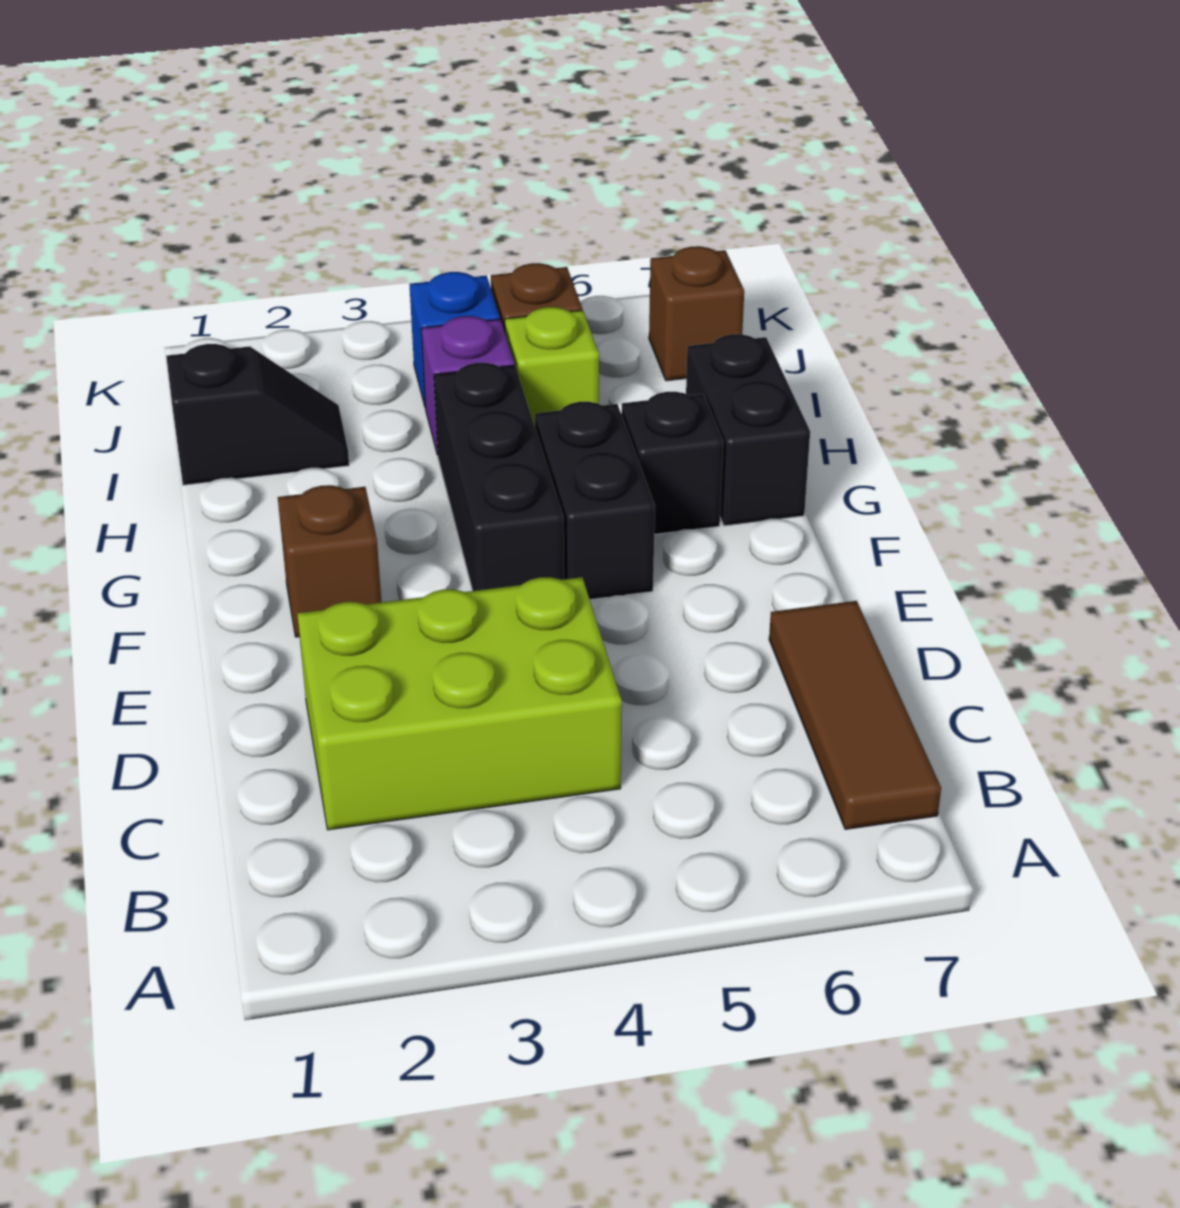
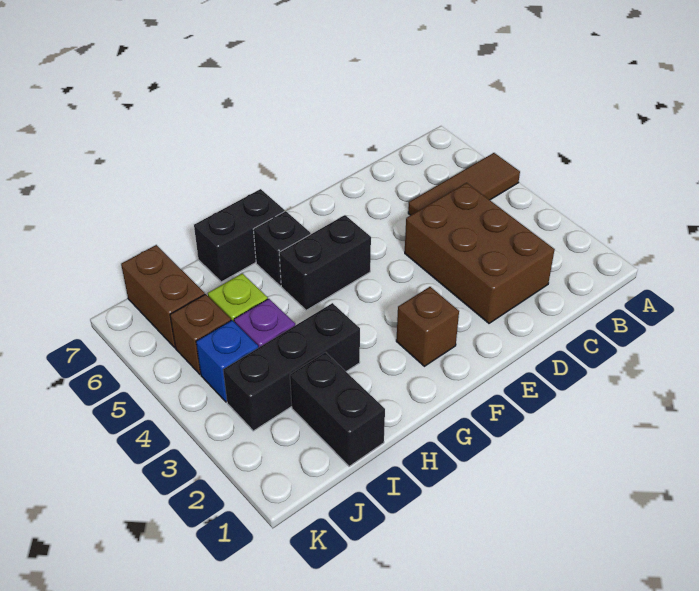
brown tile B7:D7 level 1 -> brown tile A5:C5 level 1
lime brick C2:D4 level 1 -> brown brick C2:D4 level 1
black brick F4:H4 level 1 -> black brick H3:J3 level 1
black slope I1:I2 level 1 top 1 -> black brick I1:I2 level 1
brown brick J7 level 1 -> brown brick J6:J7 level 1

